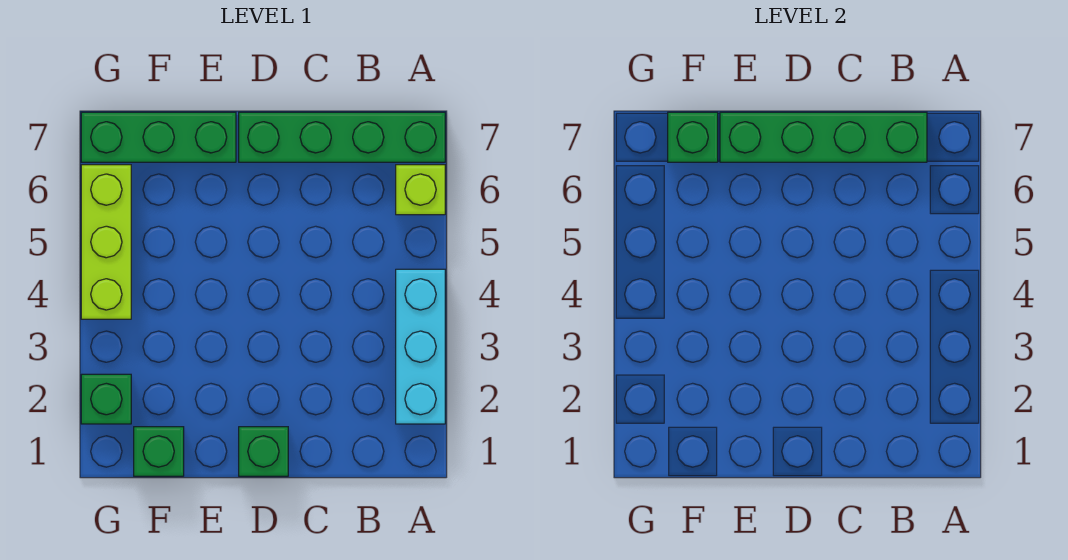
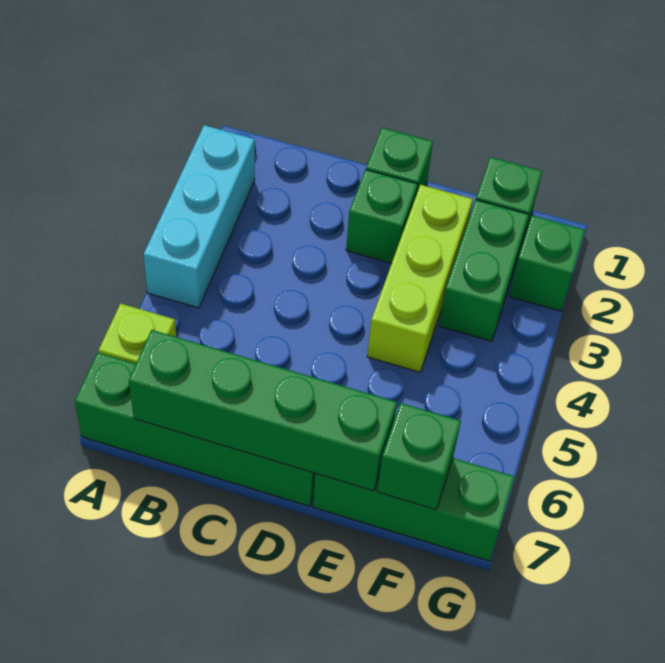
none -> green brick D2 level 1
none -> green brick F2:F3 level 1
lime brick G4:G6 level 1 -> lime brick E2:E4 level 1

